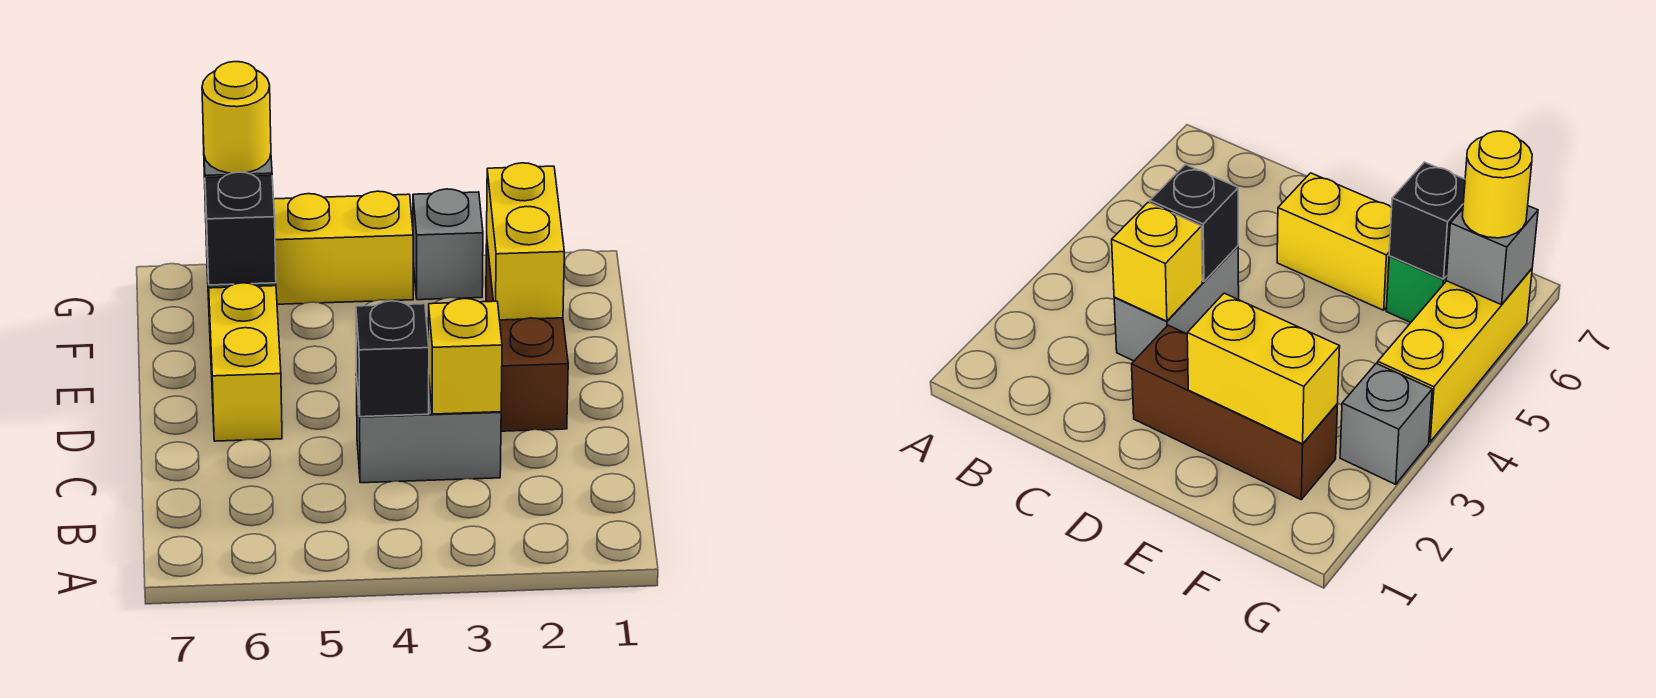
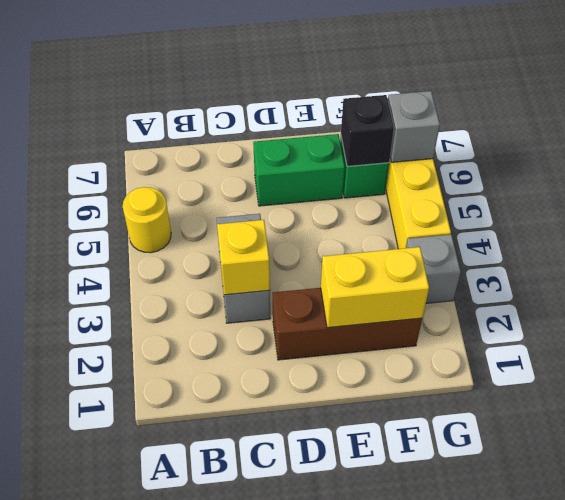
black brick C4 level 2 -> none
yellow brick D6:E6 level 1 -> green brick D6:E6 level 1
yellow round brick G6 level 3 -> yellow round brick A5 level 1

